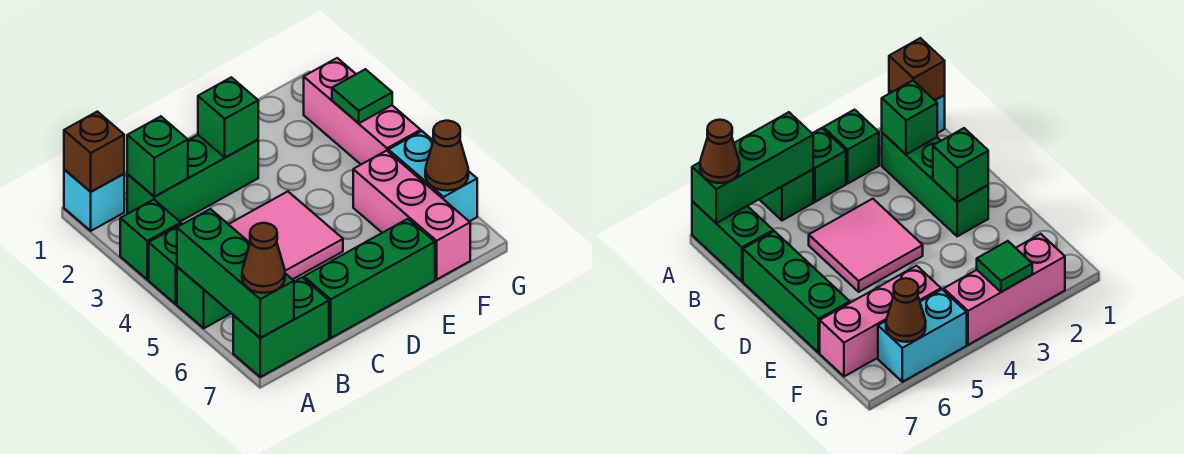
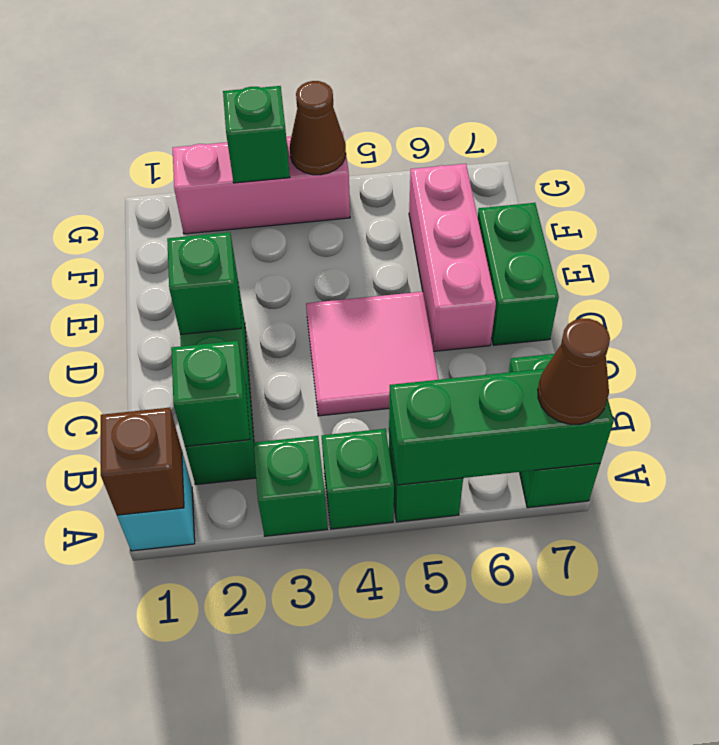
green brick C7:E7 level 1 -> green brick D7:E7 level 1
pink brick F5:F7 level 1 -> pink brick D6:F6 level 1
green tile G3 level 2 -> green brick G3 level 2
cyan brick G5:G6 level 1 -> none
brown cone G6 level 2 -> brown cone G4 level 2

